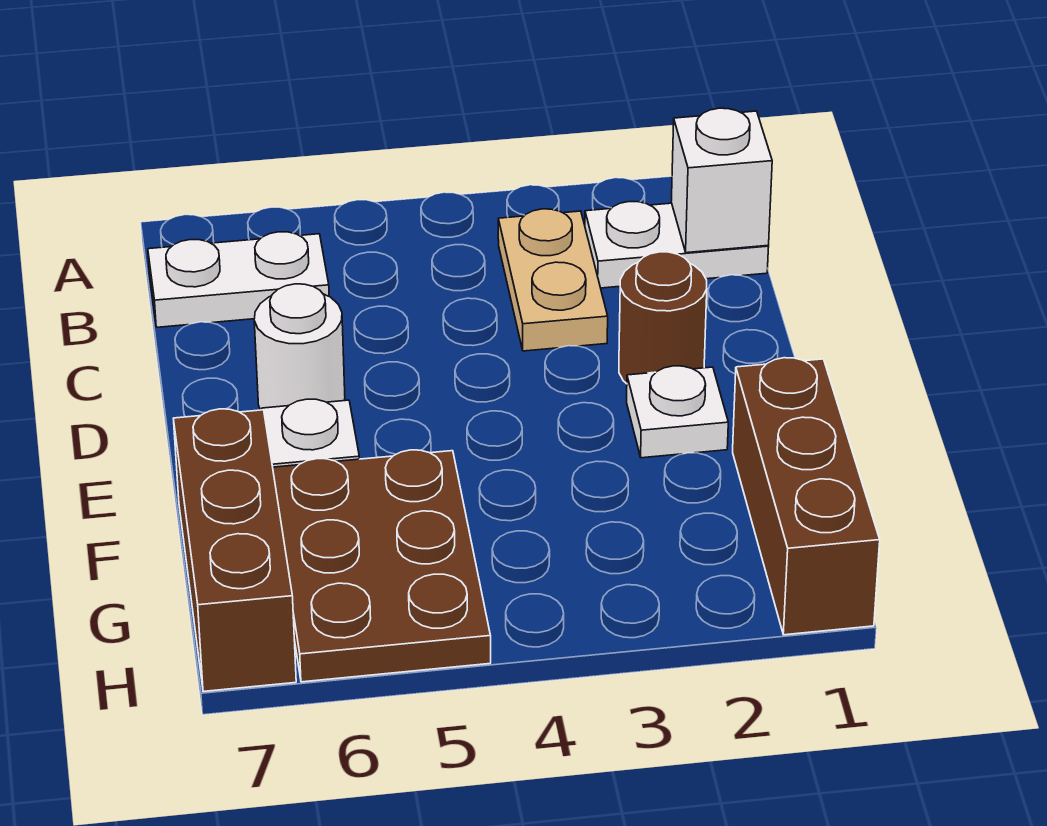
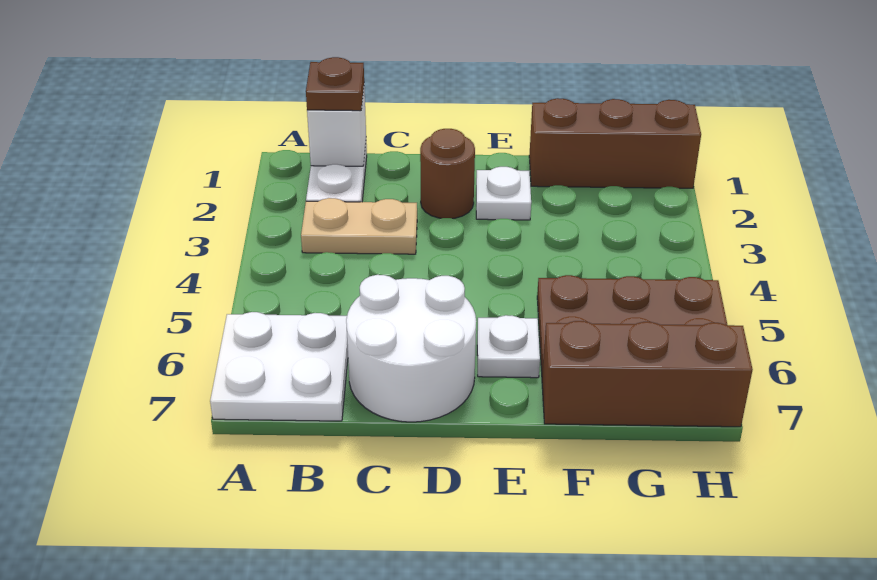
none -> brown plate B1 level 3
white plate B6:B7 level 1 -> white plate A6:B7 level 1
white round brick D6 level 1 -> white round brick C6:D7 level 1

